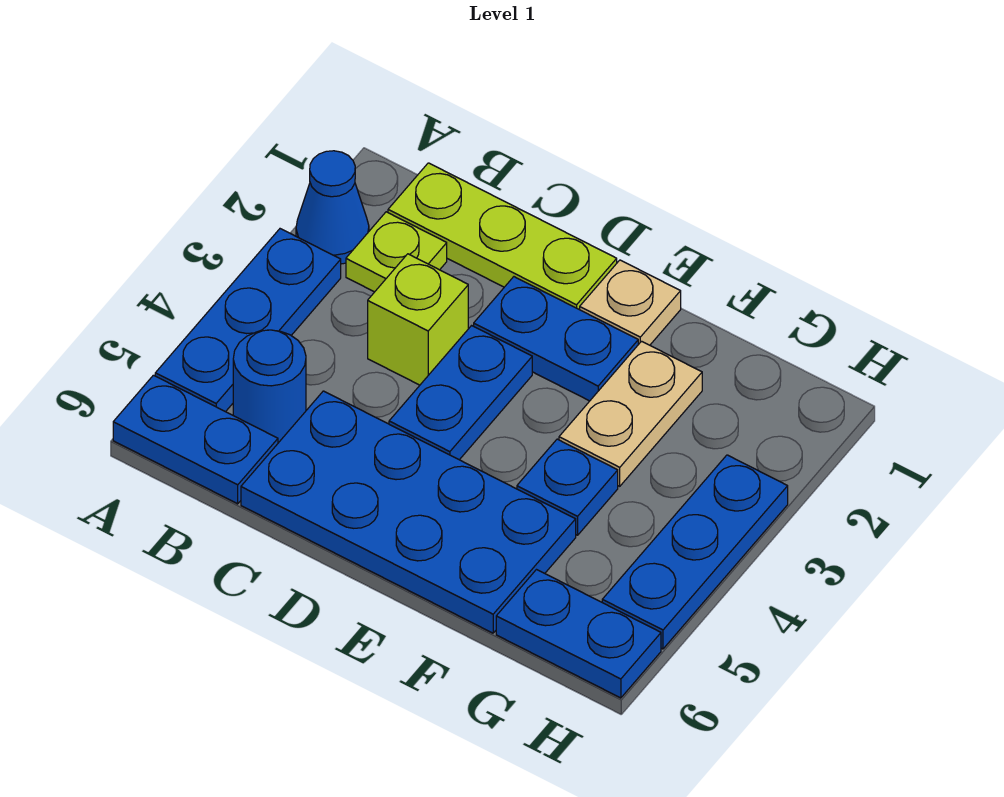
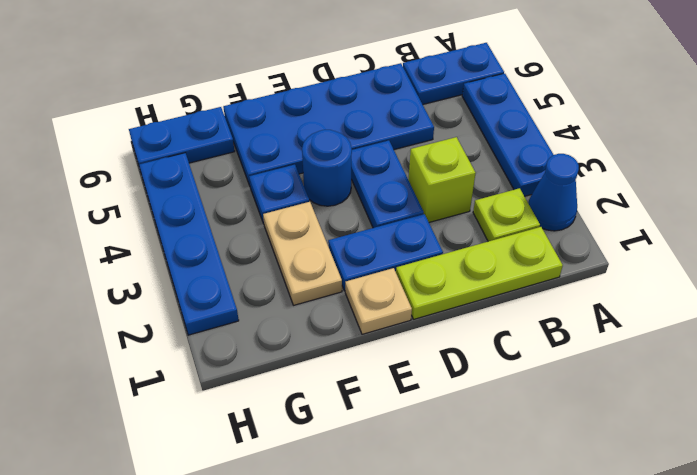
blue round brick B5 level 1 -> blue round brick E4 level 1
blue plate H3:H5 level 1 -> blue plate H2:H5 level 1

